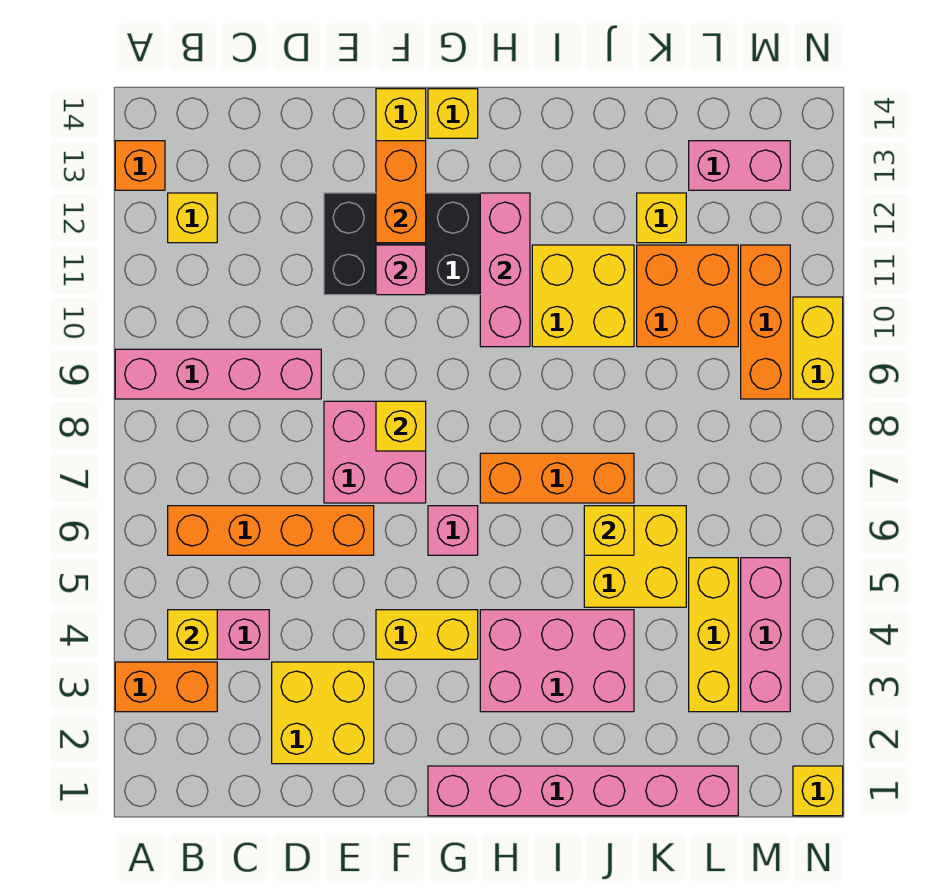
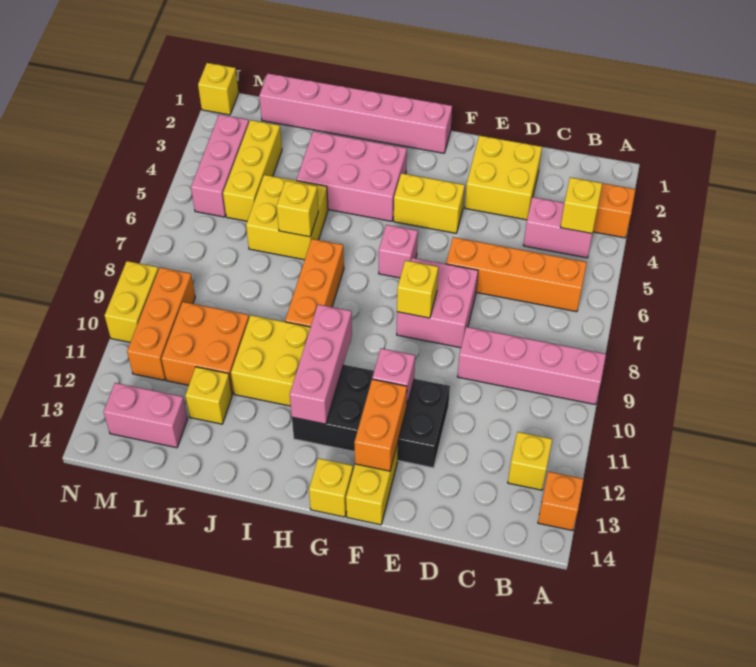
orange brick H7:J7 level 1 -> orange brick I7:I9 level 1

